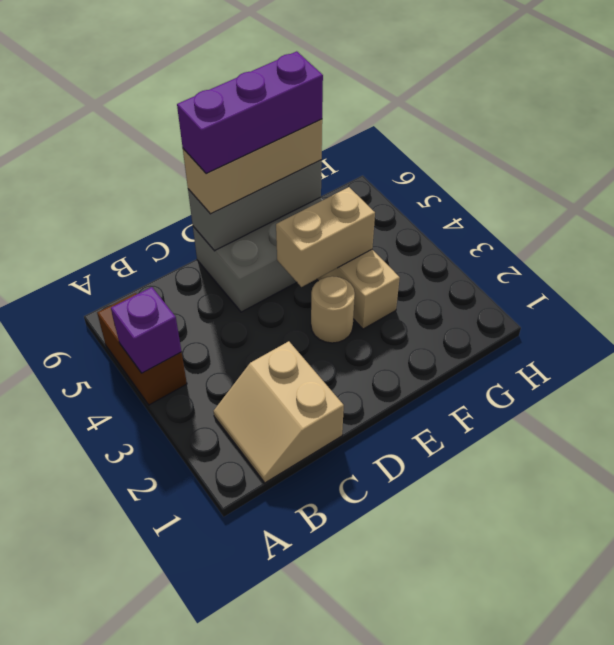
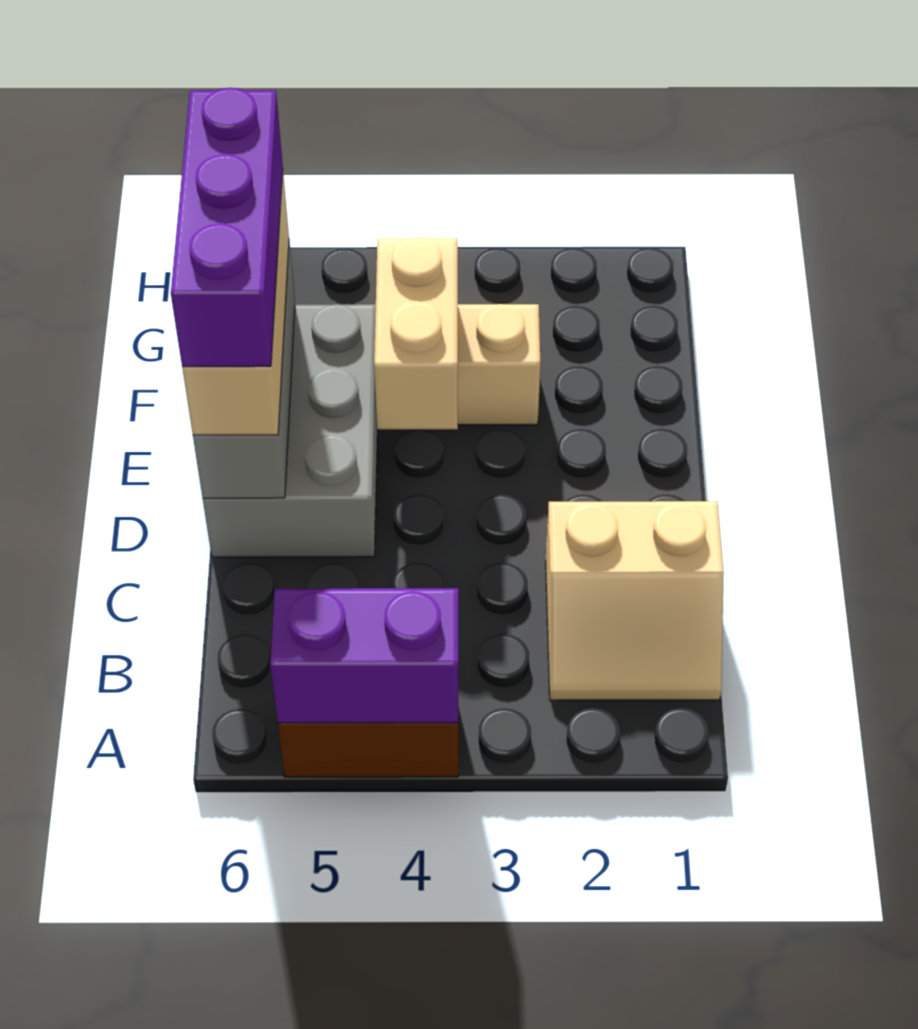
purple brick A4 level 2 -> purple brick A4:A5 level 2
tan round brick E3 level 1 -> none

